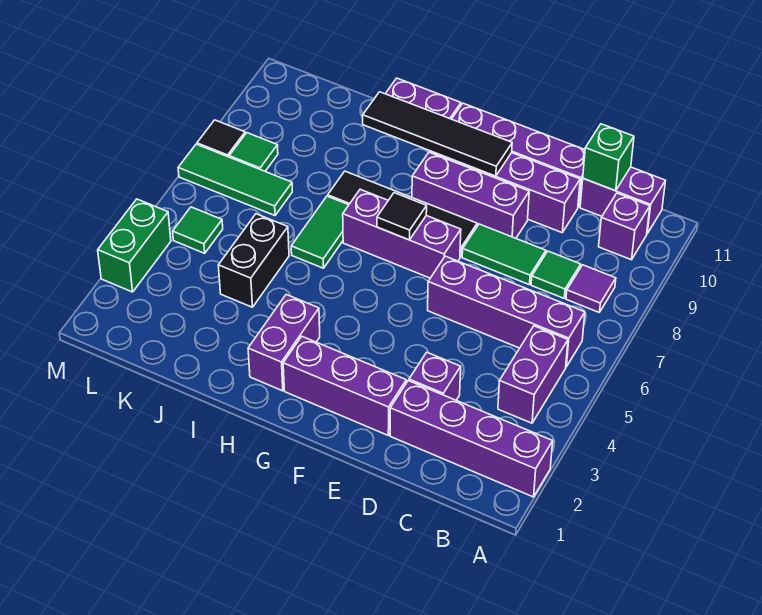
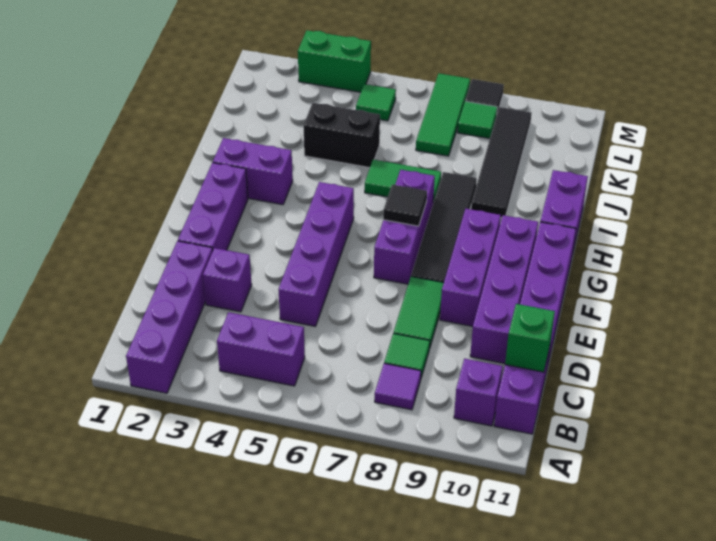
purple brick B6:E6 level 1 -> purple brick D5:G5 level 1
black tile F10:I10 level 2 -> black tile I9:L9 level 1

